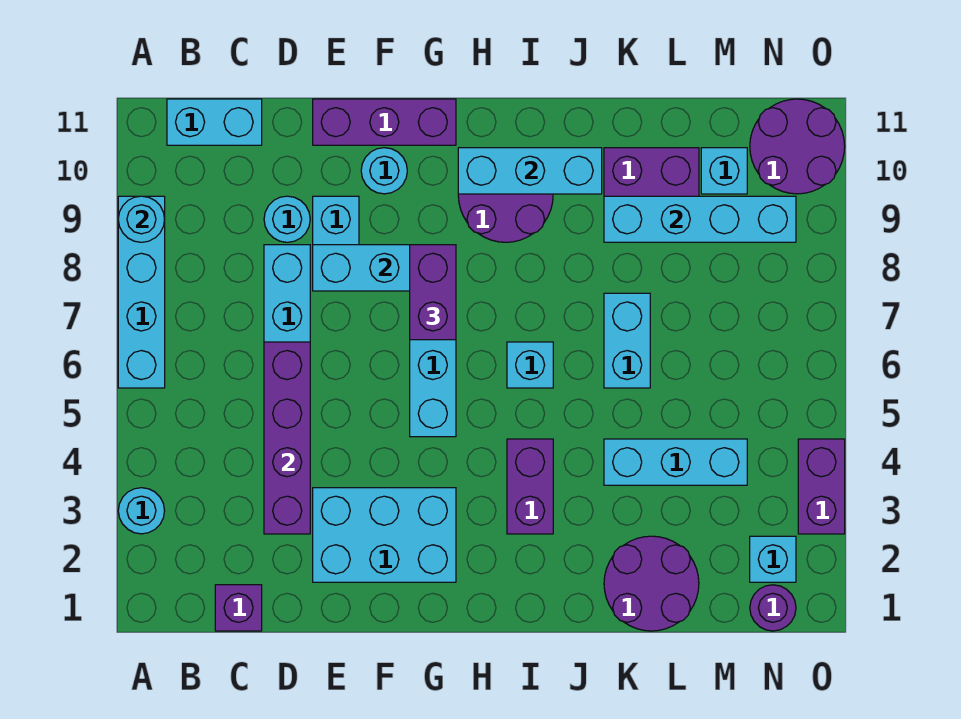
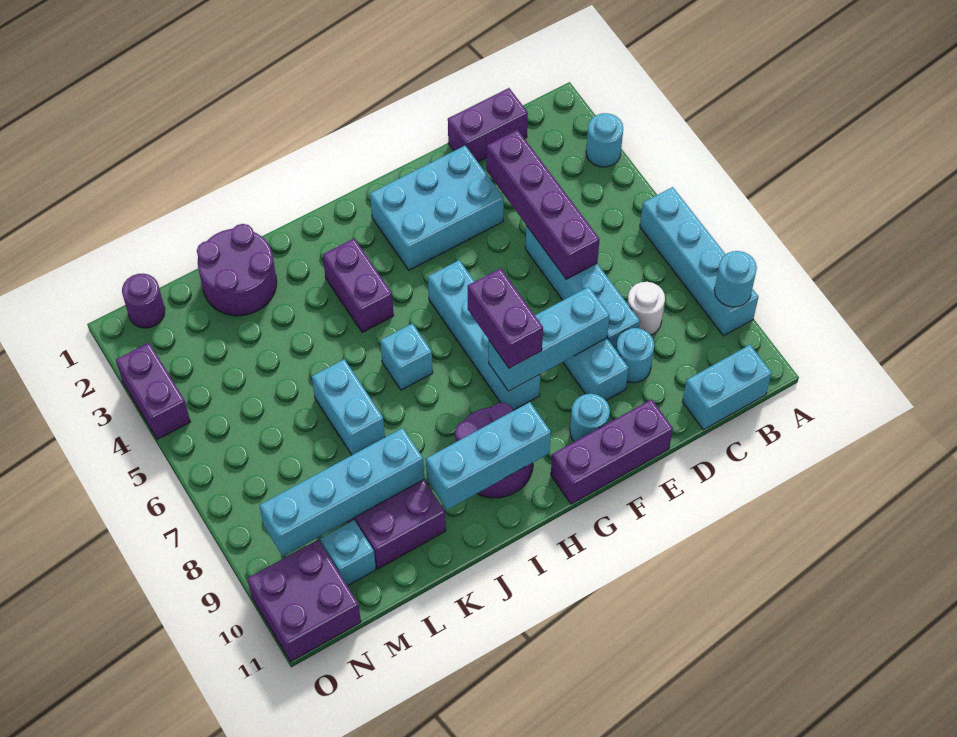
purple brick C1 level 1 -> purple brick C1:D1 level 1
none -> white round brick C8 level 1
cyan brick K4:M4 level 1 -> none
cyan brick N2 level 1 -> none
purple round brick N10:O11 level 1 -> purple brick N10:O11 level 1

